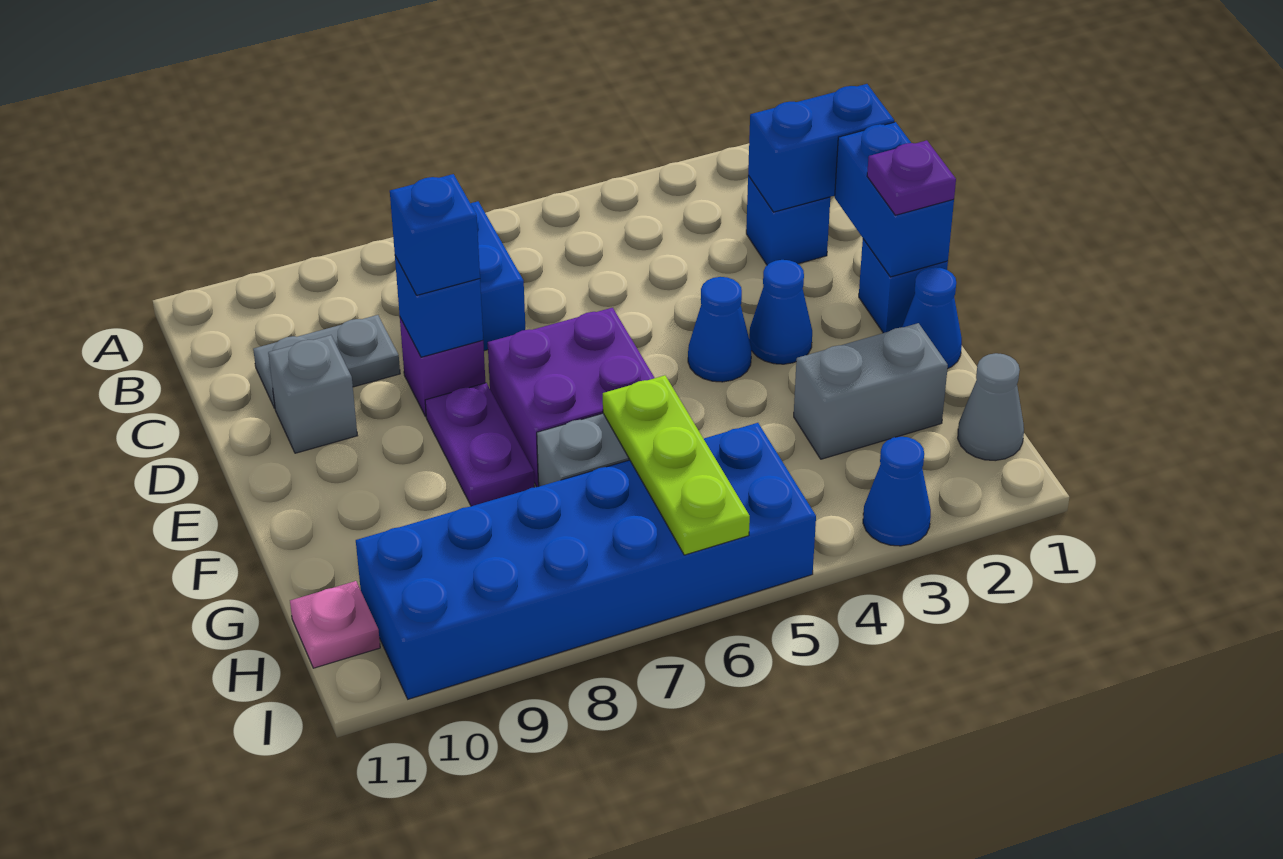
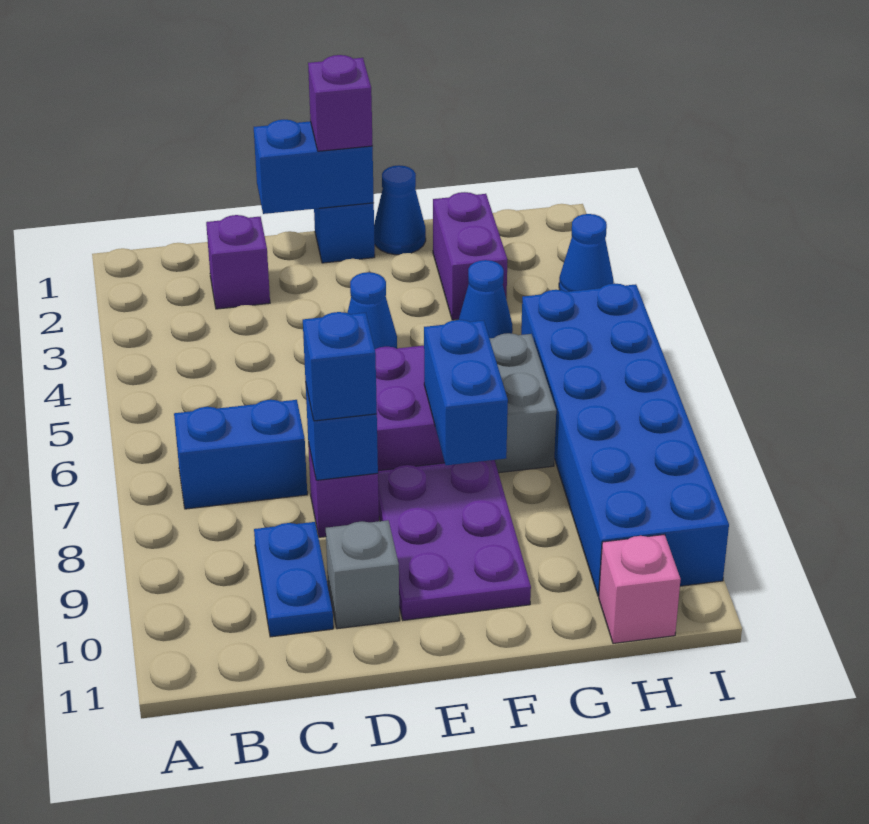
blue brick C1:C2 level 2 -> blue brick F7:F8 level 2
blue brick C2 level 1 -> purple brick C2 level 1
grey plate C9:C10 level 1 -> blue plate C9:C10 level 1
purple plate E1 level 3 -> purple brick E1 level 3
blue cone E3 level 1 -> blue cone G4 level 1
purple plate E8:F8 level 1 -> purple plate E8:F10 level 1
grey brick G2:G3 level 1 -> purple brick G2:G3 level 1
lime plate G6:I6 level 2 -> none
grey cone H1 level 1 -> none
pink plate H11 level 1 -> pink brick H11 level 1

